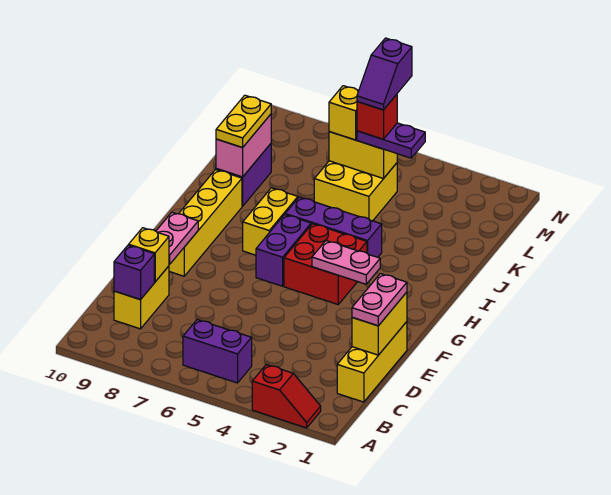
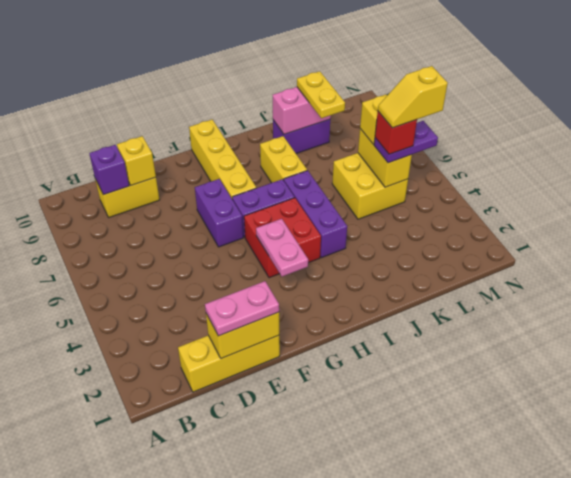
red slope A2:A3 level 1 top 3 -> none
purple brick B5:B6 level 1 -> purple brick F6:F7 level 1
pink plate E9:F9 level 2 -> none
yellow brick F9:I9 level 1 -> yellow brick G7:G10 level 1
yellow brick H7:I7 level 1 -> yellow brick I7:I8 level 1
yellow plate J9:K9 level 3 -> yellow plate K8:K9 level 3
purple plate L4:L5 level 3 -> purple plate L5:M5 level 3
purple slope L5:M5 level 5 top M -> yellow slope L5:M5 level 5 top M

